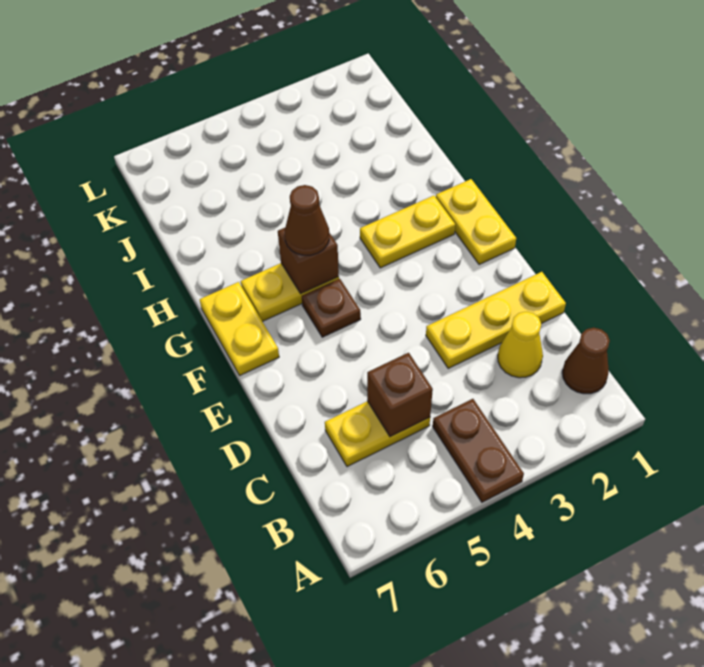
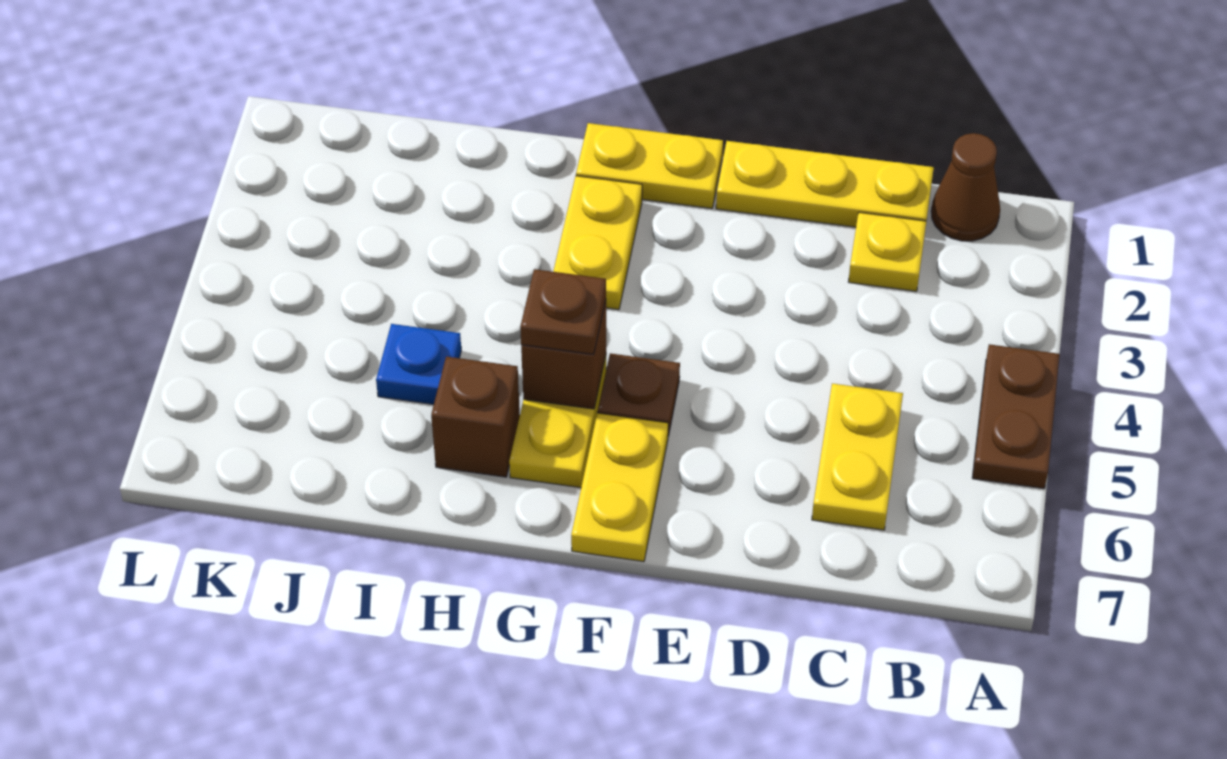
brown plate A4:B4 level 1 -> brown plate A4:A5 level 1
yellow cone C2 level 1 -> yellow plate C2 level 1
brown brick C5 level 2 -> brown brick H6 level 1
yellow plate D1:D3 level 1 -> yellow plate C1:E1 level 1
yellow plate F7:G7 level 1 -> yellow plate F6:F7 level 1
brown cone G5 level 3 -> brown plate G5 level 3
none -> blue plate I5 level 1

